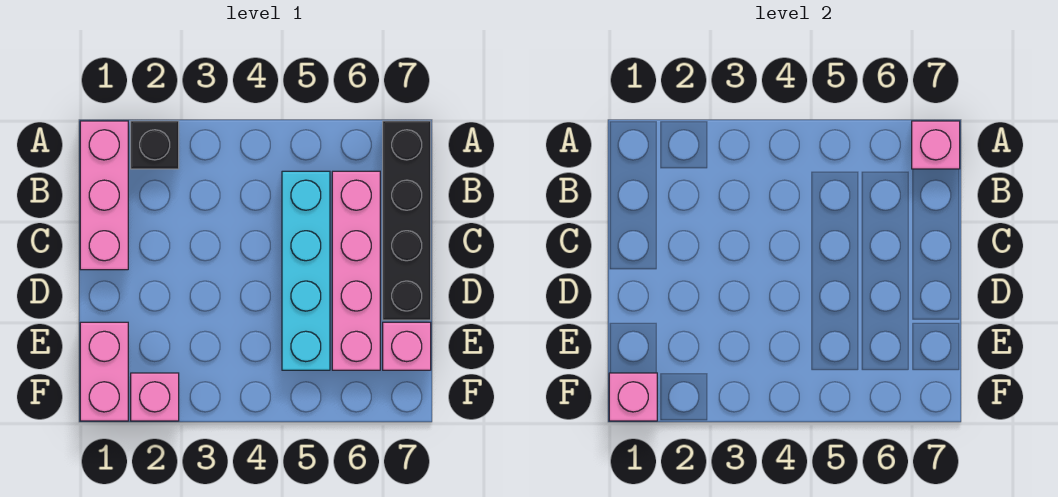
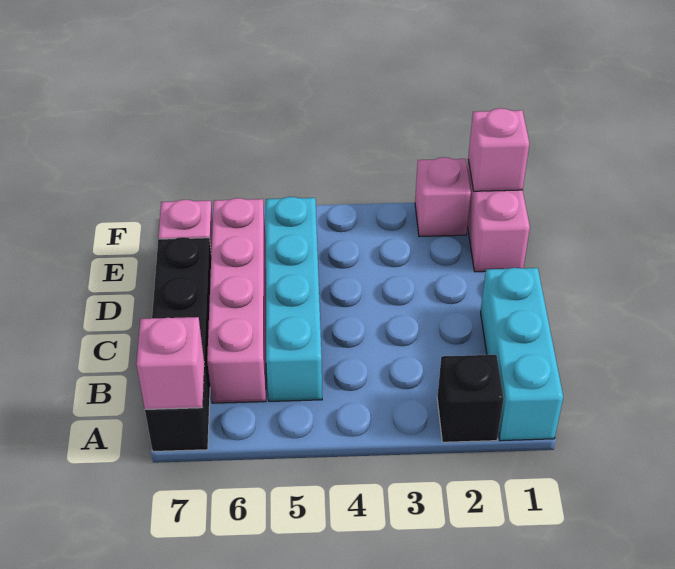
pink brick A1:C1 level 1 -> cyan brick A1:C1 level 1

